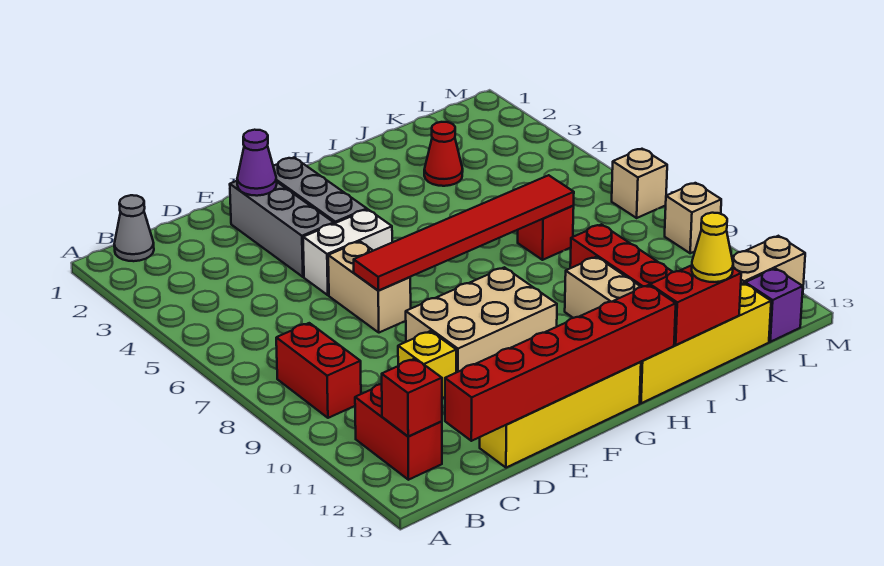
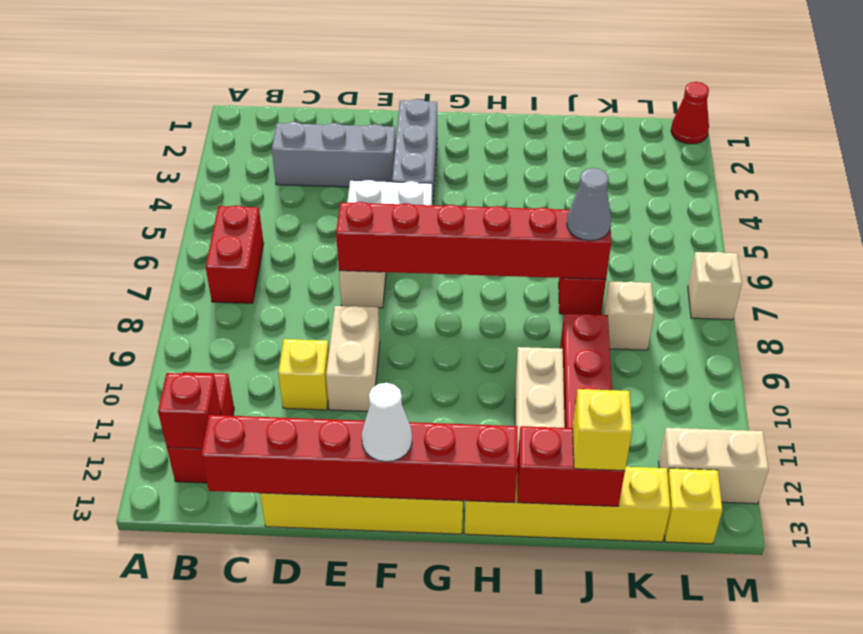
grey cone B1 level 1 -> grey cone J7 level 3
red brick B8:B9 level 1 -> red brick B6:B7 level 1
grey brick E2:E4 level 1 -> grey brick C3:E3 level 1
purple cone E2 level 2 -> none
red tile E7:J7 level 2 -> red brick E7:J7 level 2
tan brick E9:G10 level 1 -> tan brick E9:E10 level 1
none -> white cone F13 level 3
red cone J3 level 1 -> red cone M1 level 1
yellow cone J13 level 3 -> yellow brick J13 level 3
purple brick L13 level 1 -> yellow brick L13 level 1
tan brick M9 level 1 -> tan brick K8 level 1

